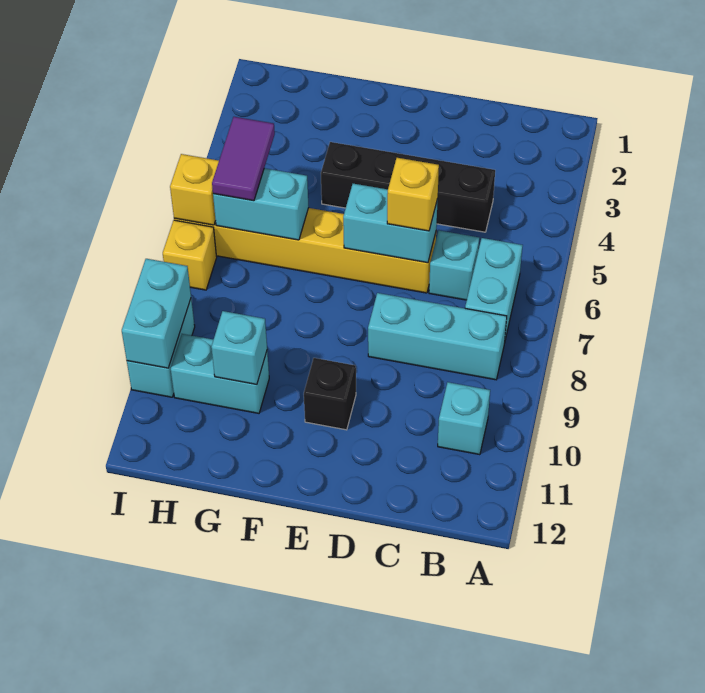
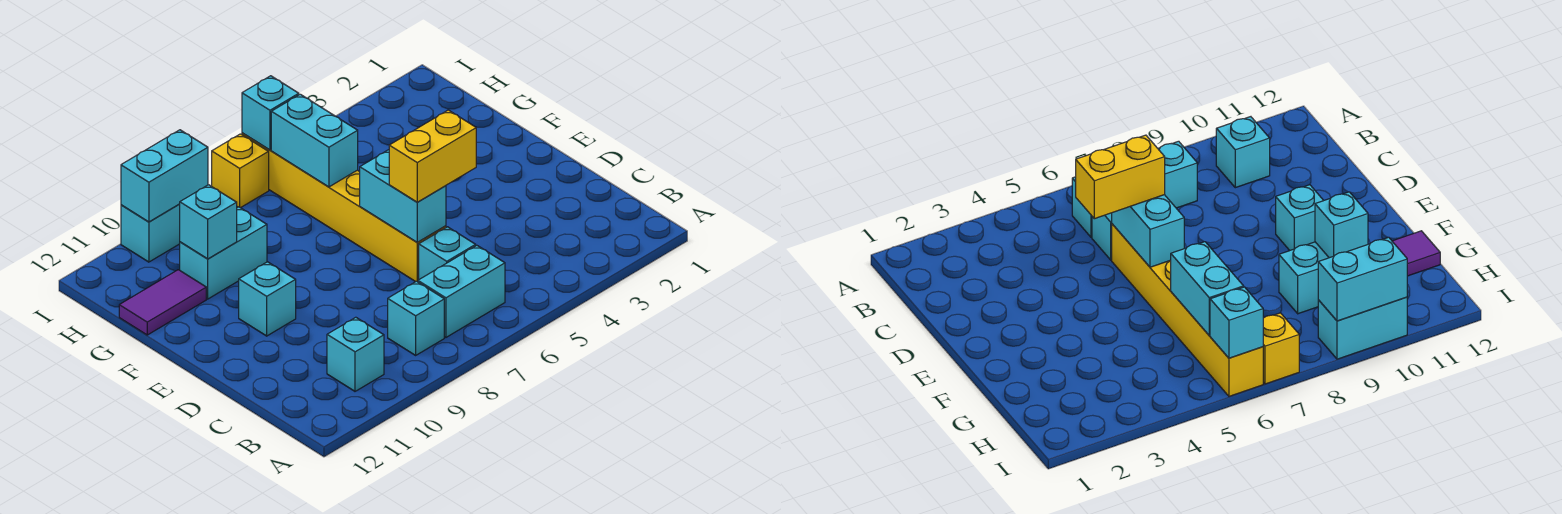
cyan brick B8:D8 level 1 -> cyan brick B8 level 1
black brick C4:F4 level 1 -> none
yellow brick D6 level 3 -> yellow brick D5:D6 level 3
black brick E10 level 1 -> cyan brick E10 level 1
cyan brick G10:H10 level 1 -> cyan brick G9:G10 level 1
purple tile H5:H6 level 3 -> purple tile G11:G12 level 1
yellow brick I6 level 2 -> cyan brick I6 level 2

